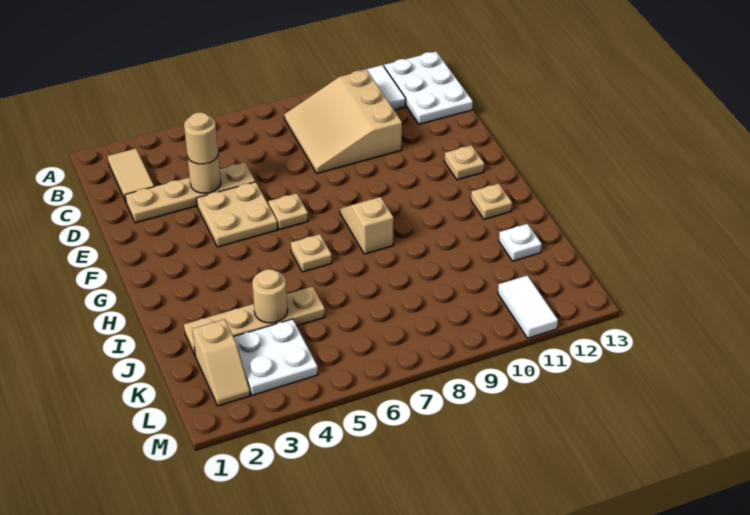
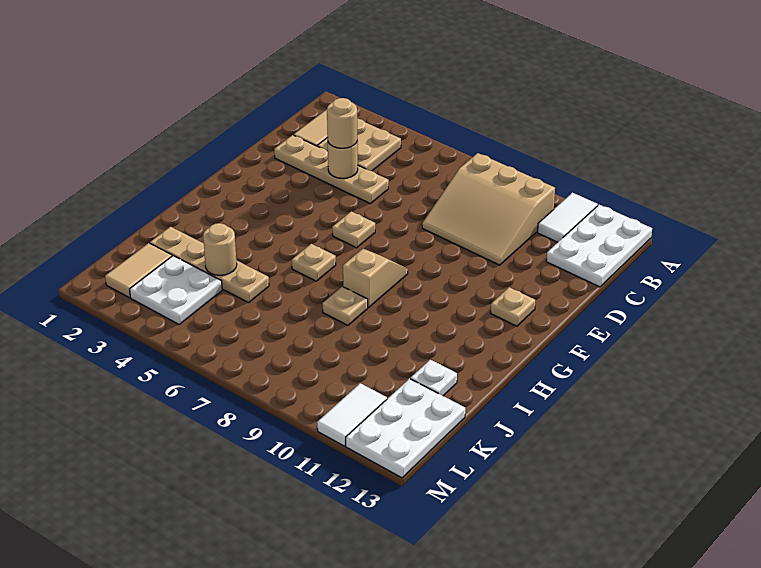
tan slope B8:D10 level 1 top 10 -> tan slope B8:D10 level 1 top B
tan plate E4:F5 level 1 -> tan plate B3:C4 level 1
tan plate H12 level 1 -> tan plate I8 level 1
tan slope K2:L2 level 1 top K -> tan tile K2:L2 level 1
none -> white plate K12:M13 level 1

